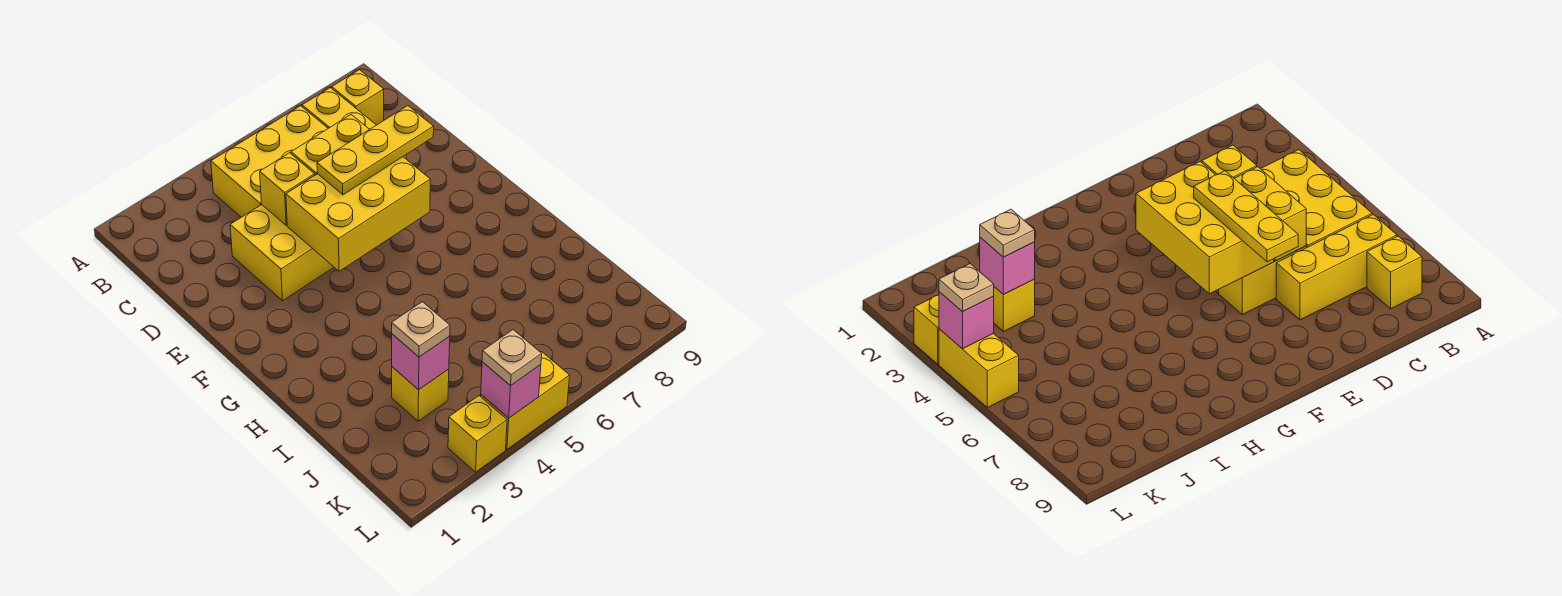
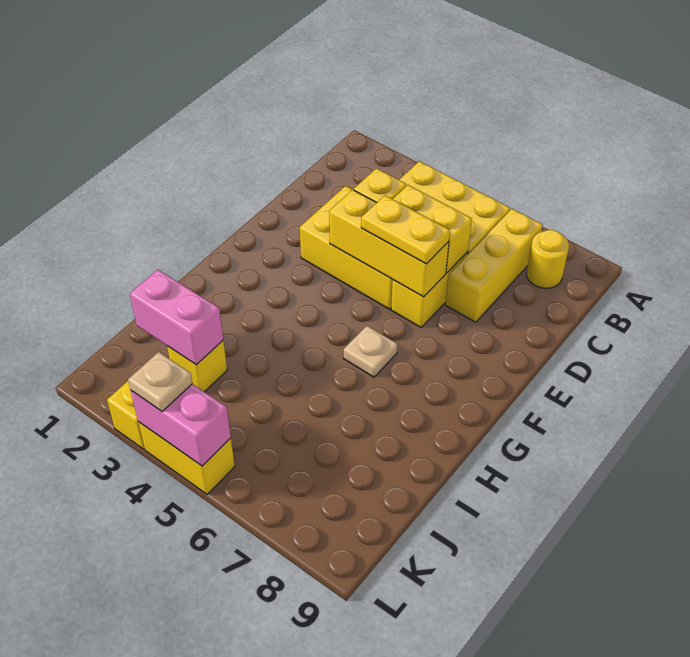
yellow brick B8 level 1 -> yellow round brick B8 level 1
yellow brick E4:F6 level 2 -> yellow brick E4:E6 level 2
yellow plate E5:E7 level 3 -> yellow plate E5:E6 level 3
pink brick J3 level 2 -> pink brick J2:J3 level 2
tan plate J3 level 3 -> tan plate G6 level 1
pink brick L4 level 2 -> pink brick L4:L5 level 2

